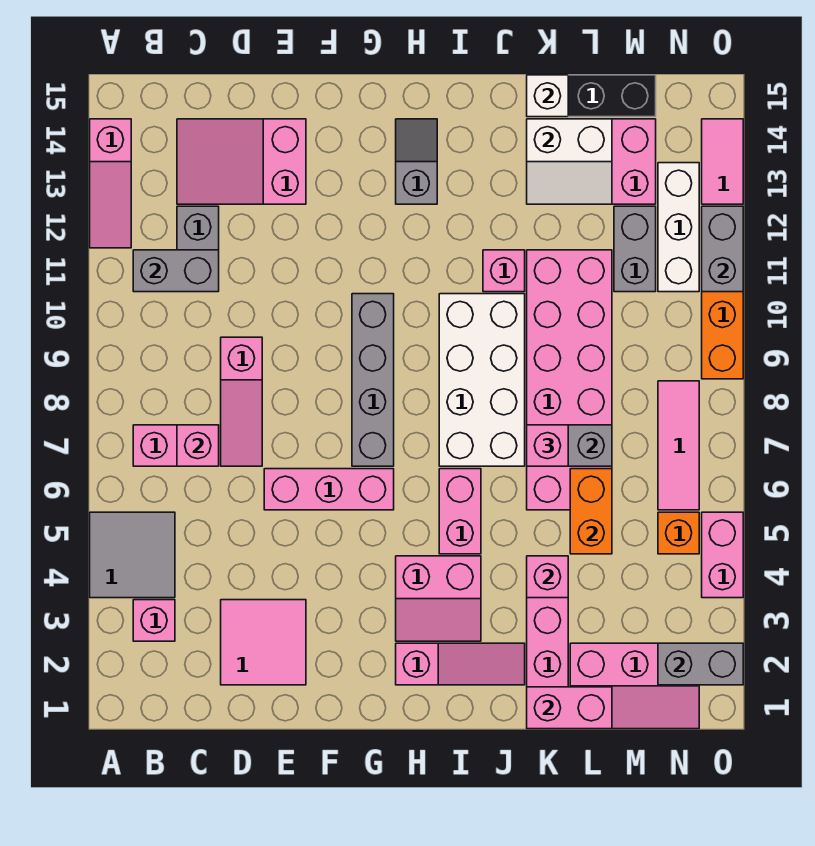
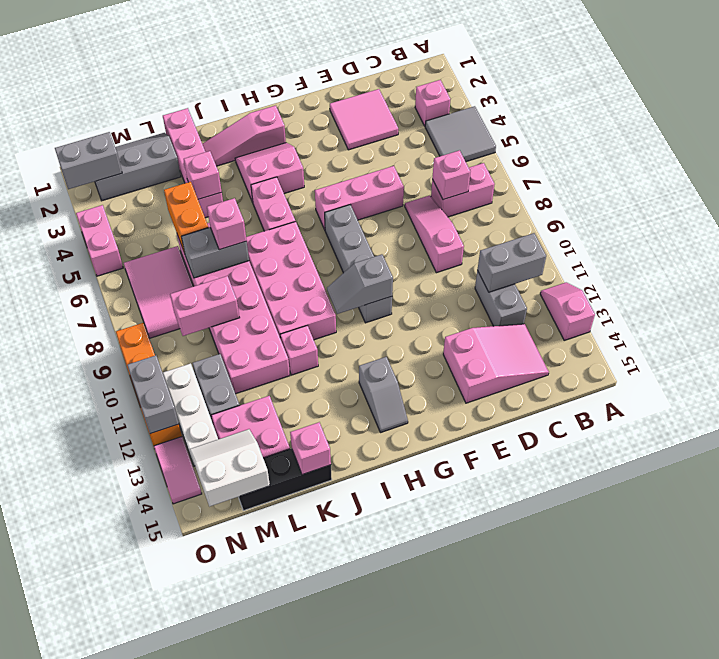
pink slope A12:A14 level 1 top 14 -> pink slope A12:A13 level 1 top 13
none -> grey slope G10:H10 level 2 top G
white brick I7:J10 level 1 -> pink brick I7:J10 level 1
pink brick K1:L1 level 2 -> pink brick L9:M9 level 2
white slope K13:L14 level 2 top 14 -> white slope M14:N15 level 2 top 15
white brick K15 level 2 -> pink brick K15 level 2
pink slope L1:N2 level 1 top 2 -> grey slope L1:N2 level 1 top 2
orange brick N5 level 1 -> none
pink tile N6:N8 level 1 -> pink tile M6:N8 level 1

